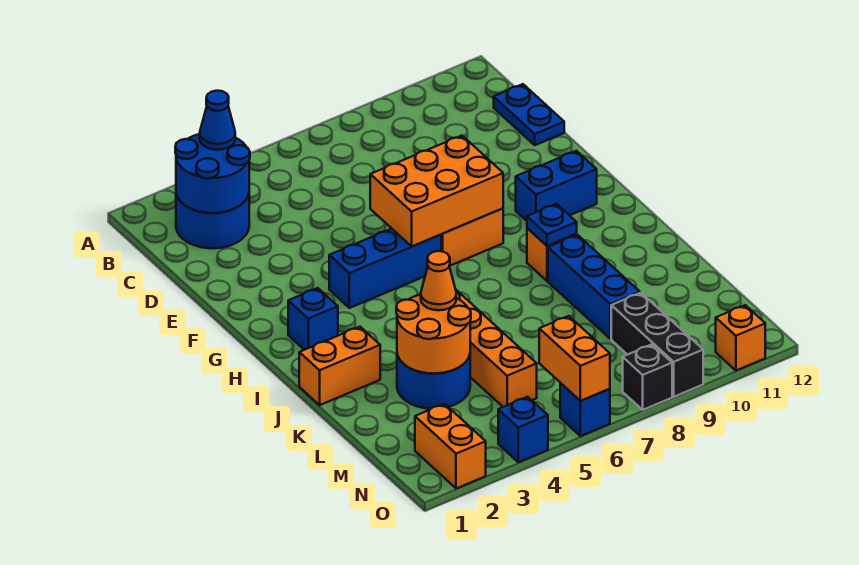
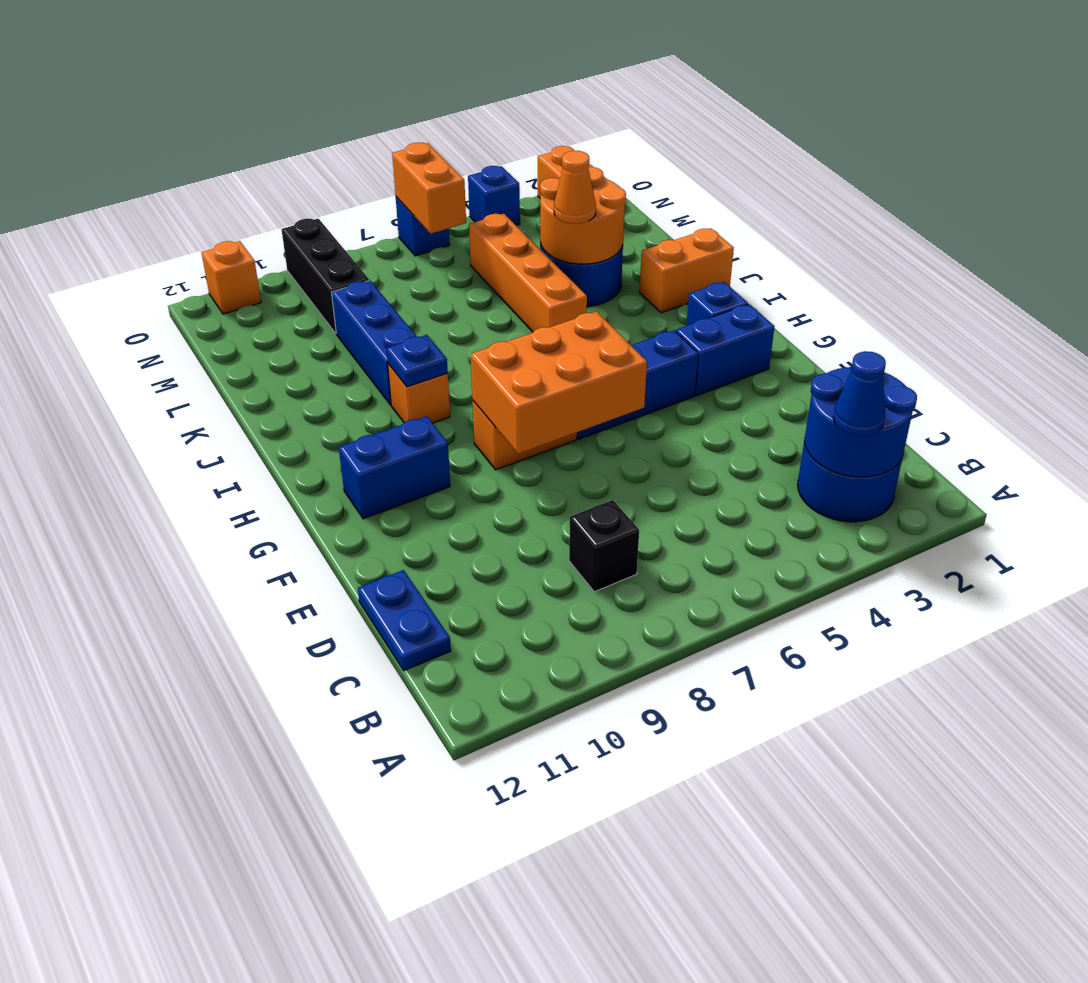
none -> blue brick G2:G3 level 1
black brick O8 level 1 -> black brick C8 level 1

